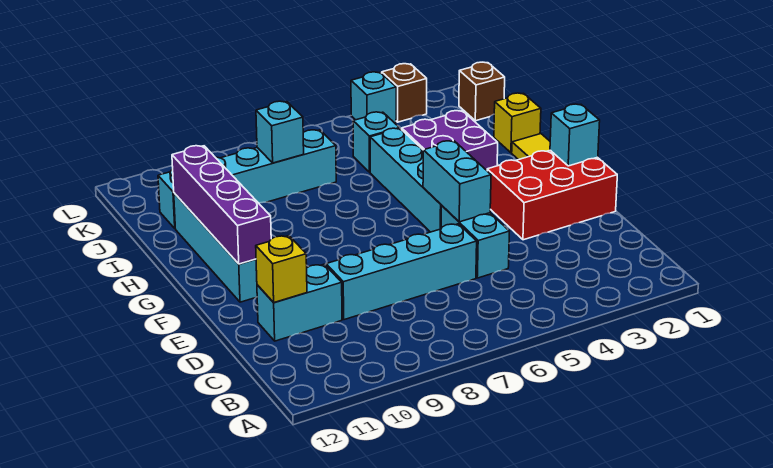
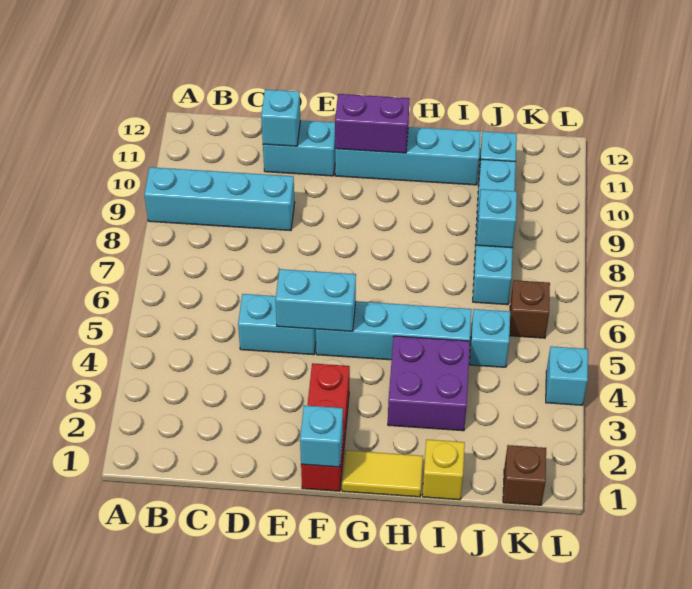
cyan brick D6:D9 level 1 -> cyan brick A9:D9 level 1
cyan brick D10:D11 level 1 -> cyan brick D11:E11 level 1
yellow brick D11 level 2 -> cyan brick D11 level 2
red brick E1:F3 level 1 -> red brick F1:F3 level 1
purple brick F11:I11 level 2 -> purple brick F11:G11 level 2
brown brick L3 level 1 -> brown brick K6 level 1

